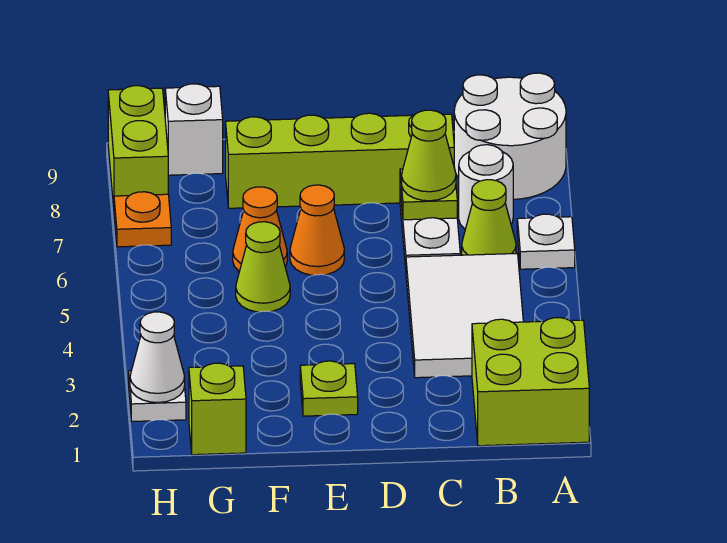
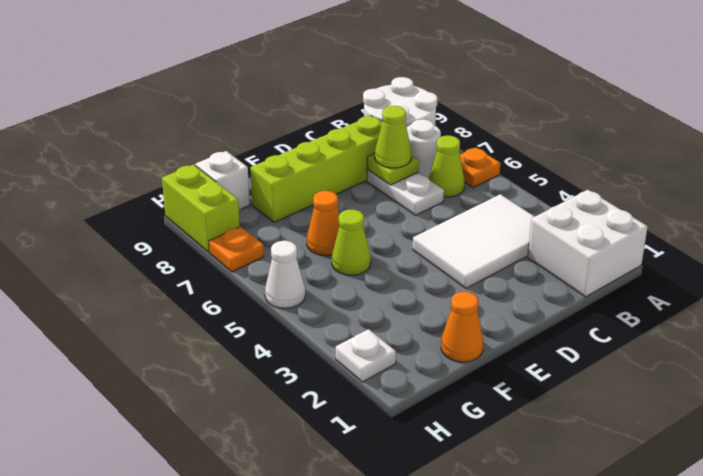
lime brick A1:B2 level 1 -> white brick A1:B2 level 1
white plate A6 level 1 -> orange plate A6 level 1
white tile B3:C5 level 1 -> white tile B3:D4 level 1
lime plate E2 level 1 -> none
orange cone E6 level 1 -> orange cone F1 level 1
lime brick G1 level 1 -> none
white cone H2 level 2 -> white cone H5 level 1

